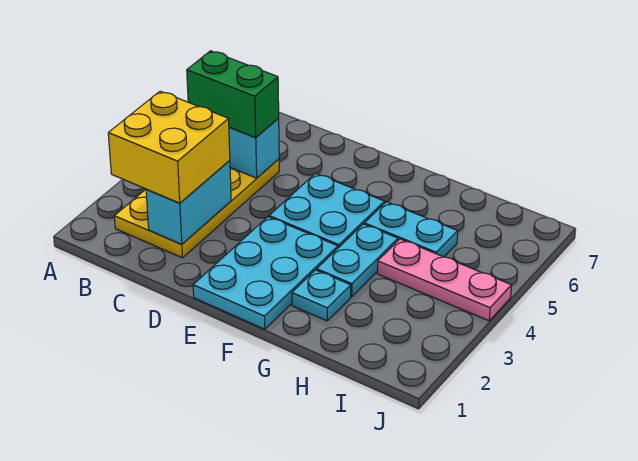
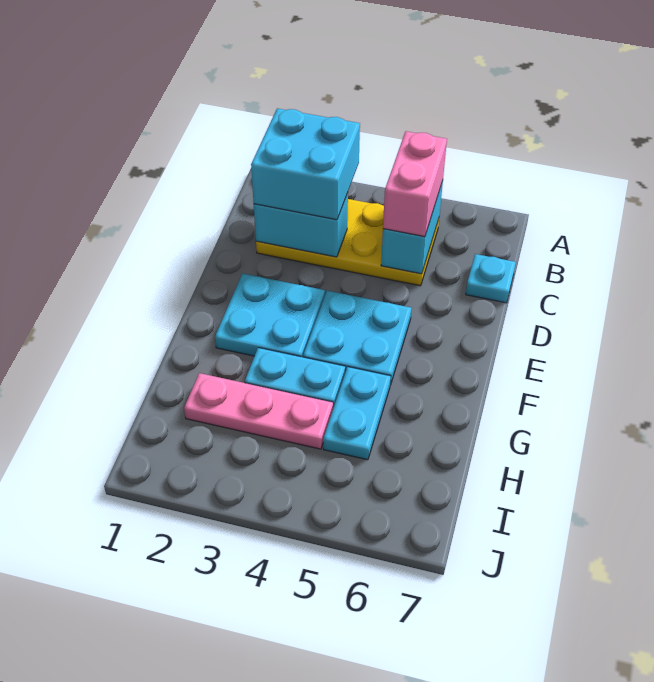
yellow brick B2:C3 level 3 -> cyan brick B2:C3 level 3
green brick B5:C5 level 3 -> pink brick B5:C5 level 3
cyan plate E1:F3 level 1 -> cyan plate E2:F3 level 1
cyan plate G2 level 1 -> cyan plate C7 level 1
pink plate H4:J4 level 1 -> pink plate H2:H4 level 1

